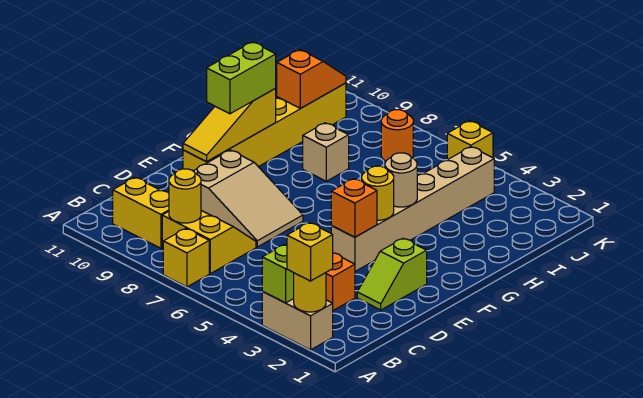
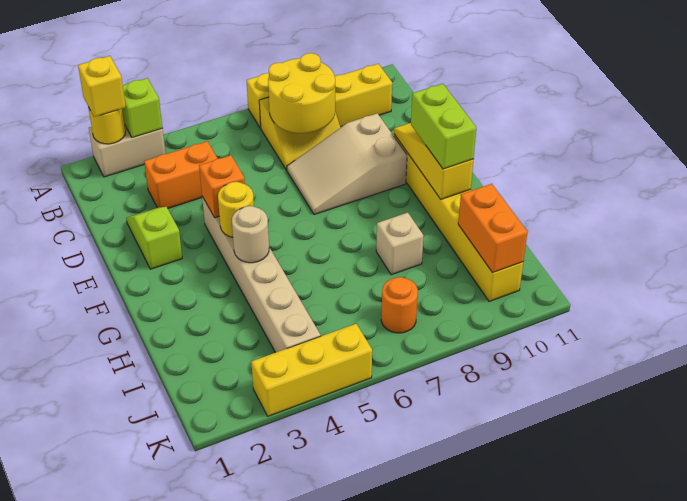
yellow round brick B8 level 2 -> yellow round brick B7:C8 level 2
orange slope I10:J10 level 2 top I -> orange brick I10:J10 level 2
yellow brick K5 level 1 -> yellow brick K3:K5 level 1

